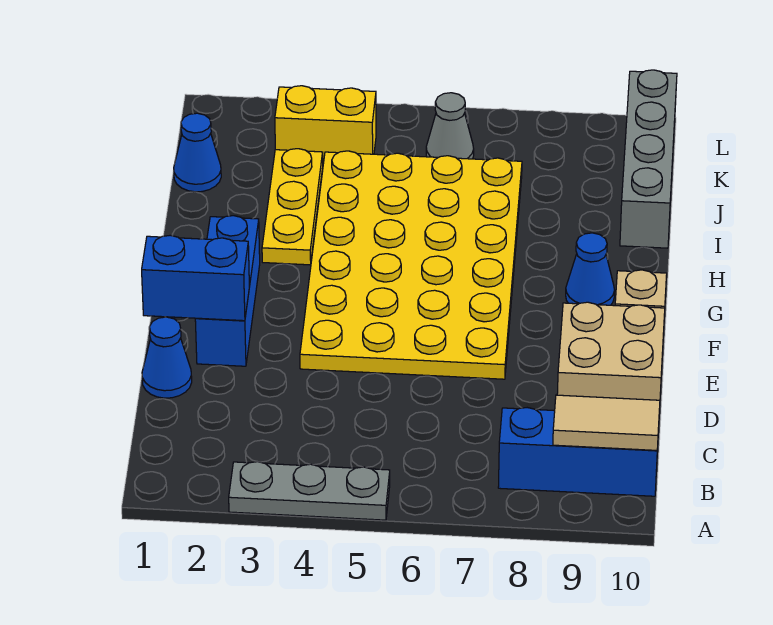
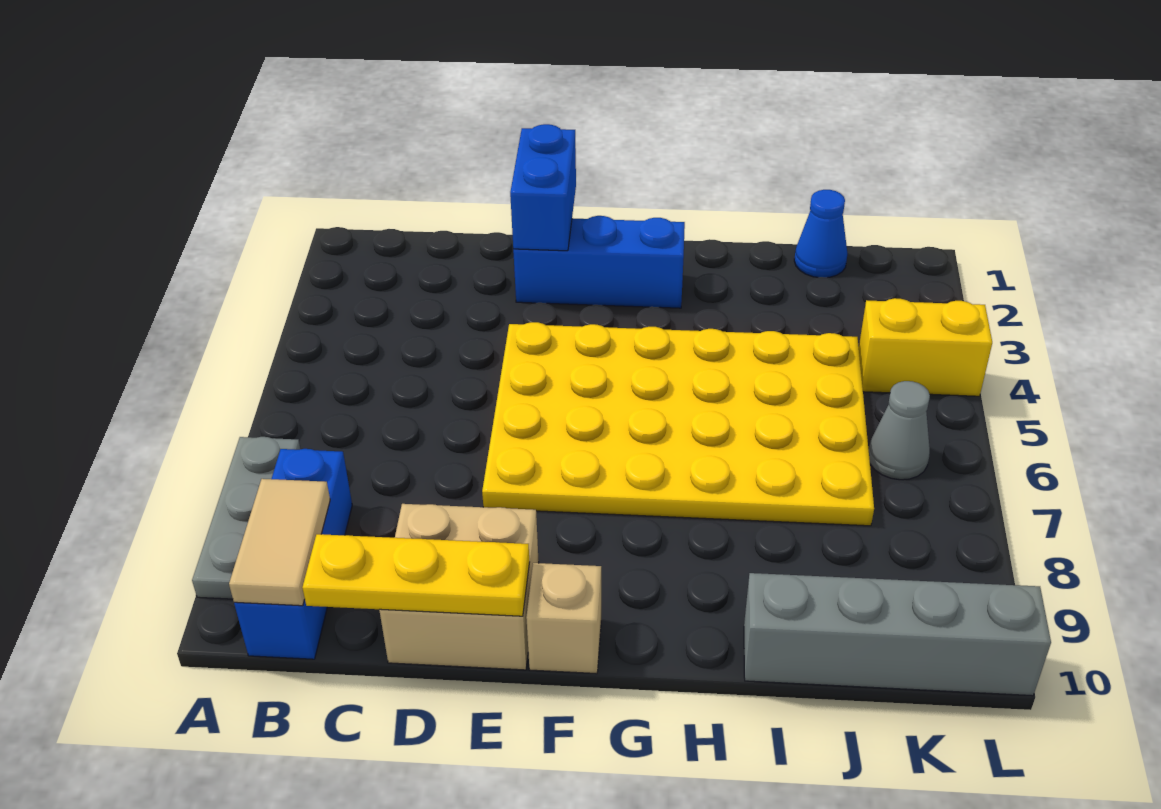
grey plate A3:A5 level 1 -> grey plate A7:A9 level 1
blue cone D1 level 1 -> none
blue cone G9 level 1 -> none
yellow plate H3:J3 level 1 -> yellow plate C10:E10 level 2
yellow brick K3:K4 level 1 -> yellow brick K4:L4 level 1

